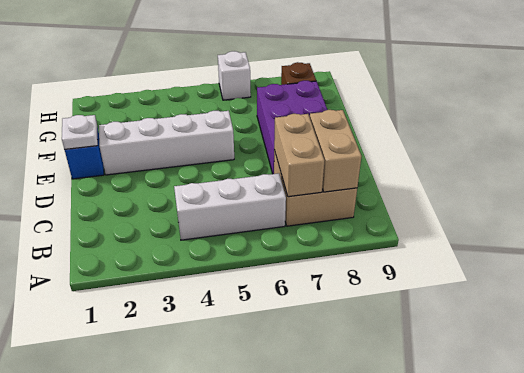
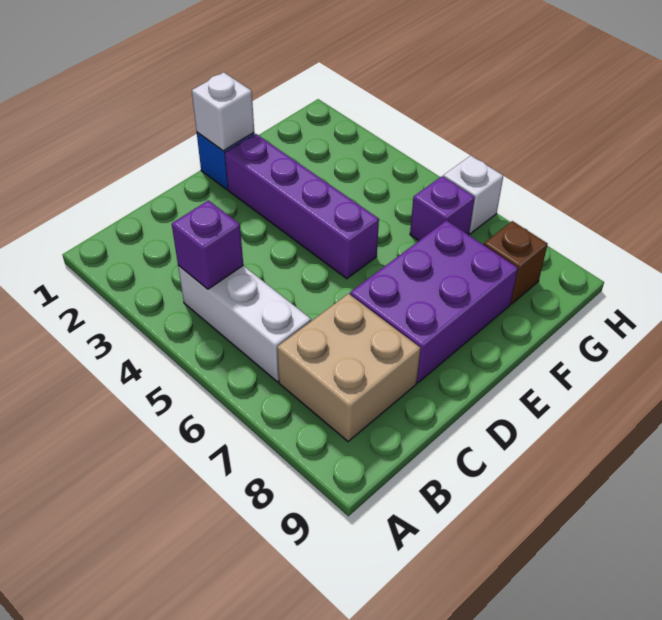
none -> purple brick B4 level 2
tan brick B7:C7 level 2 -> none
tan brick B8:C8 level 2 -> none
white plate E1 level 2 -> white brick E1 level 2
white brick E2:E5 level 1 -> purple brick E2:E5 level 1
none -> purple brick G6 level 1

